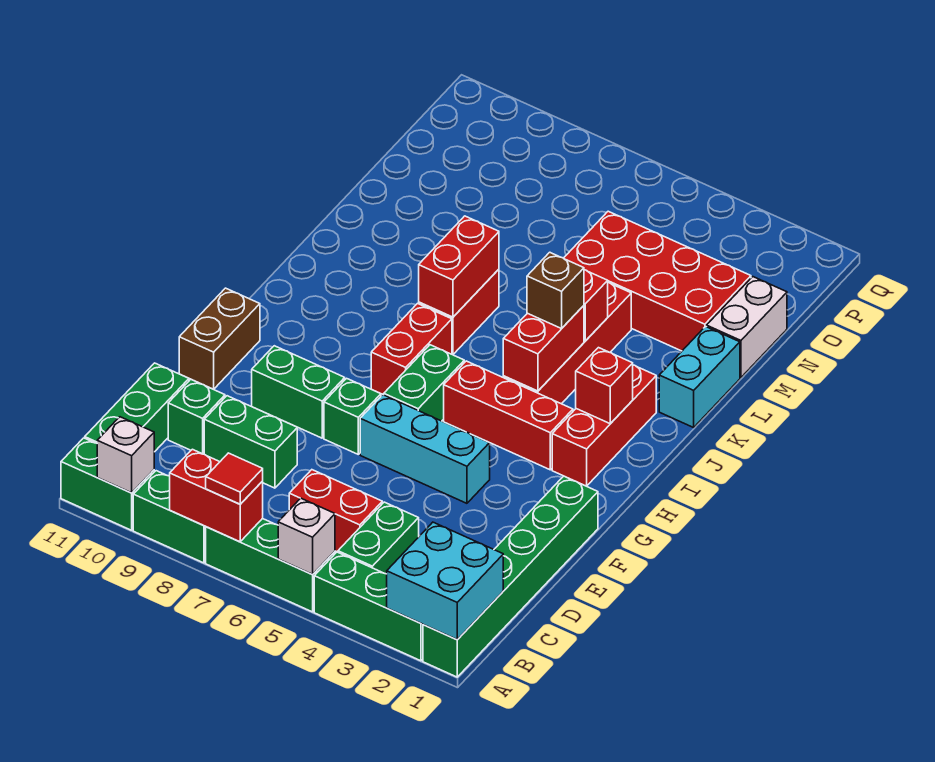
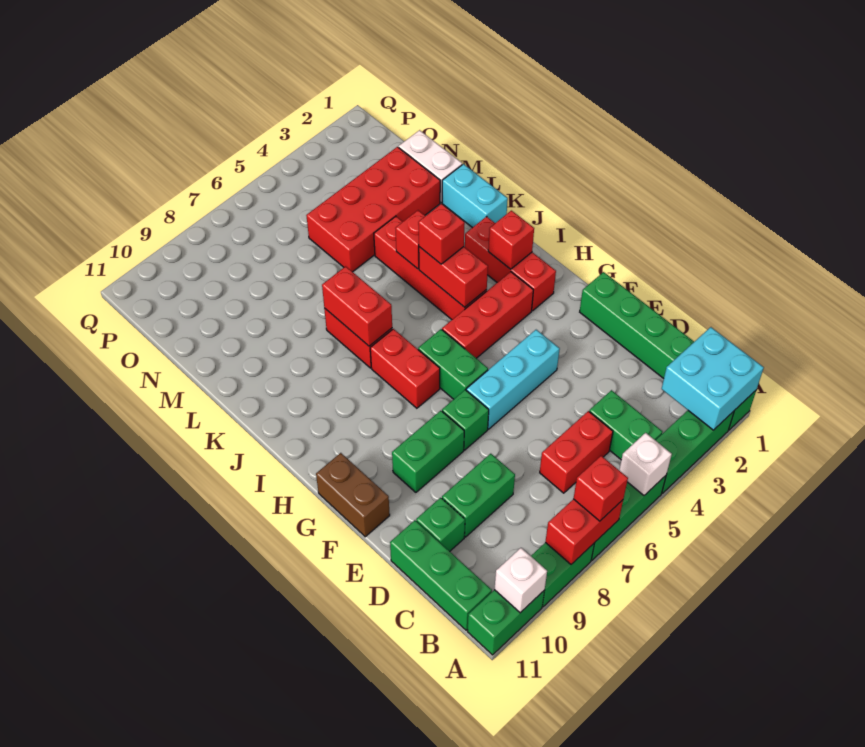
red tile A7 level 3 -> red brick A7 level 3
brown brick J4 level 3 -> red brick J4 level 3

